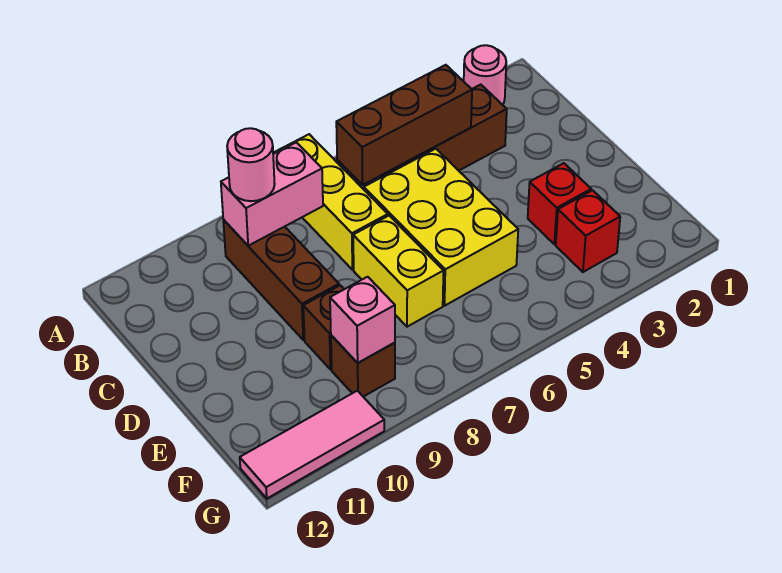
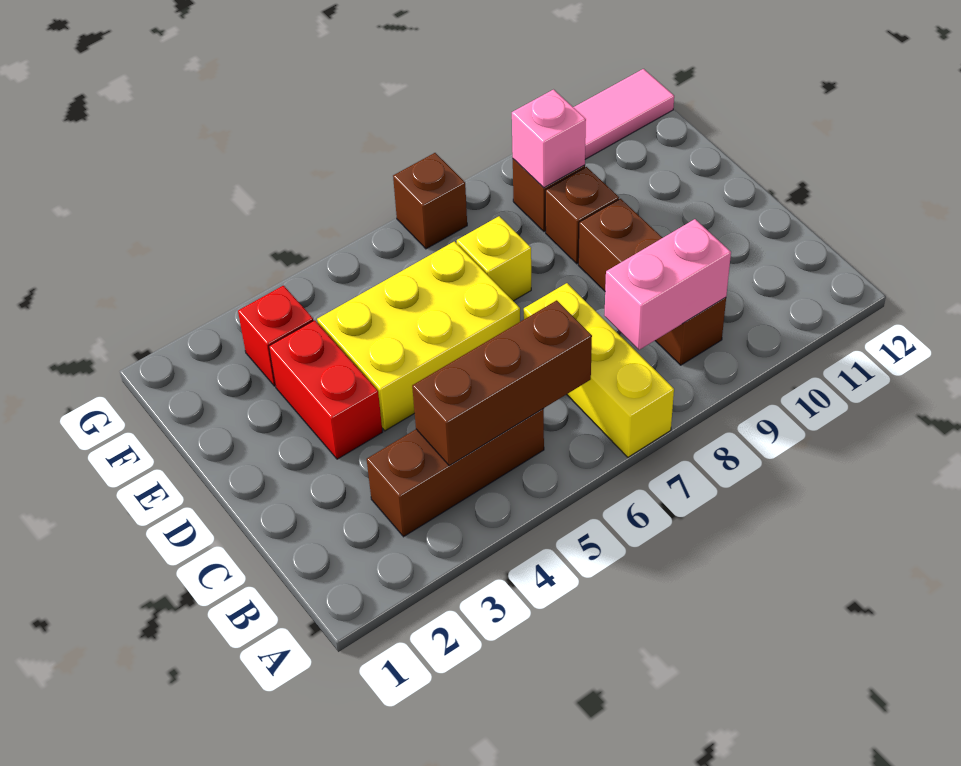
pink round brick A2 level 1 -> none
pink round brick B9 level 3 -> none
yellow brick C5:E6 level 1 -> yellow brick D4:E6 level 1
yellow brick D7:E7 level 1 -> yellow brick E7 level 1
red brick E3 level 1 -> red brick D3:E3 level 1
none -> brown brick G7 level 1

